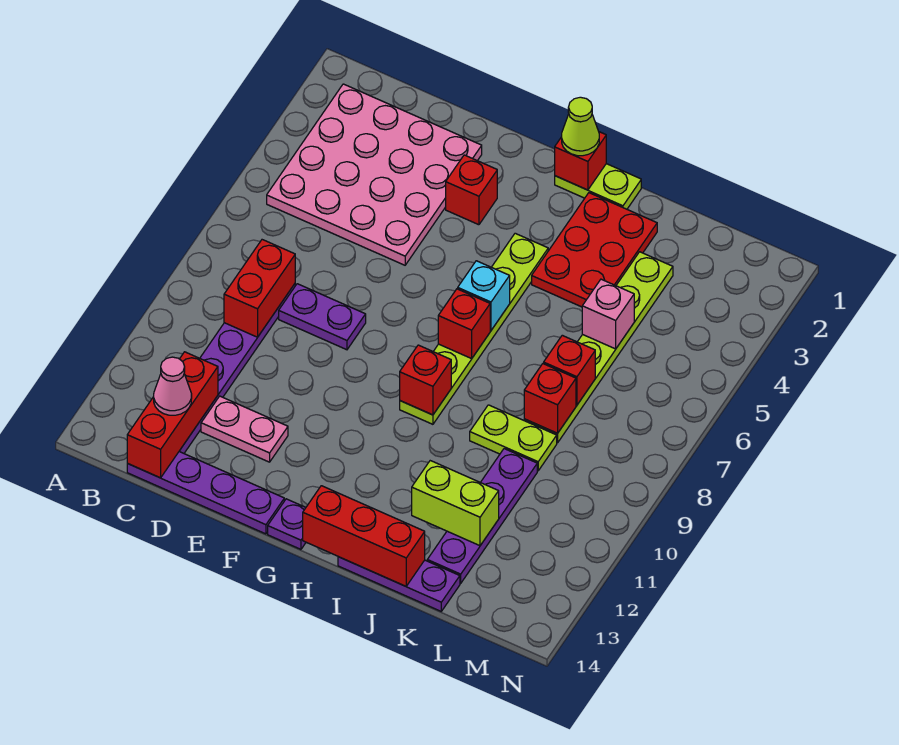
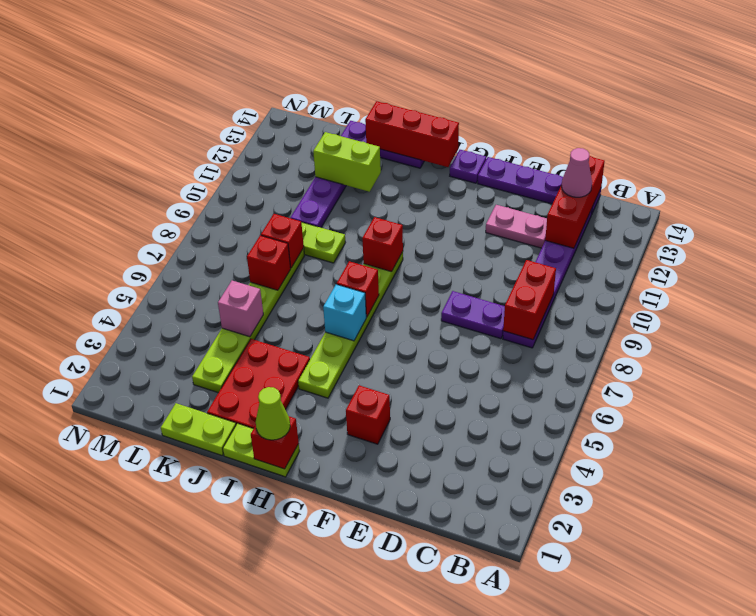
pink plate B2:E5 level 1 -> none
none -> lime plate J1:K1 level 1

